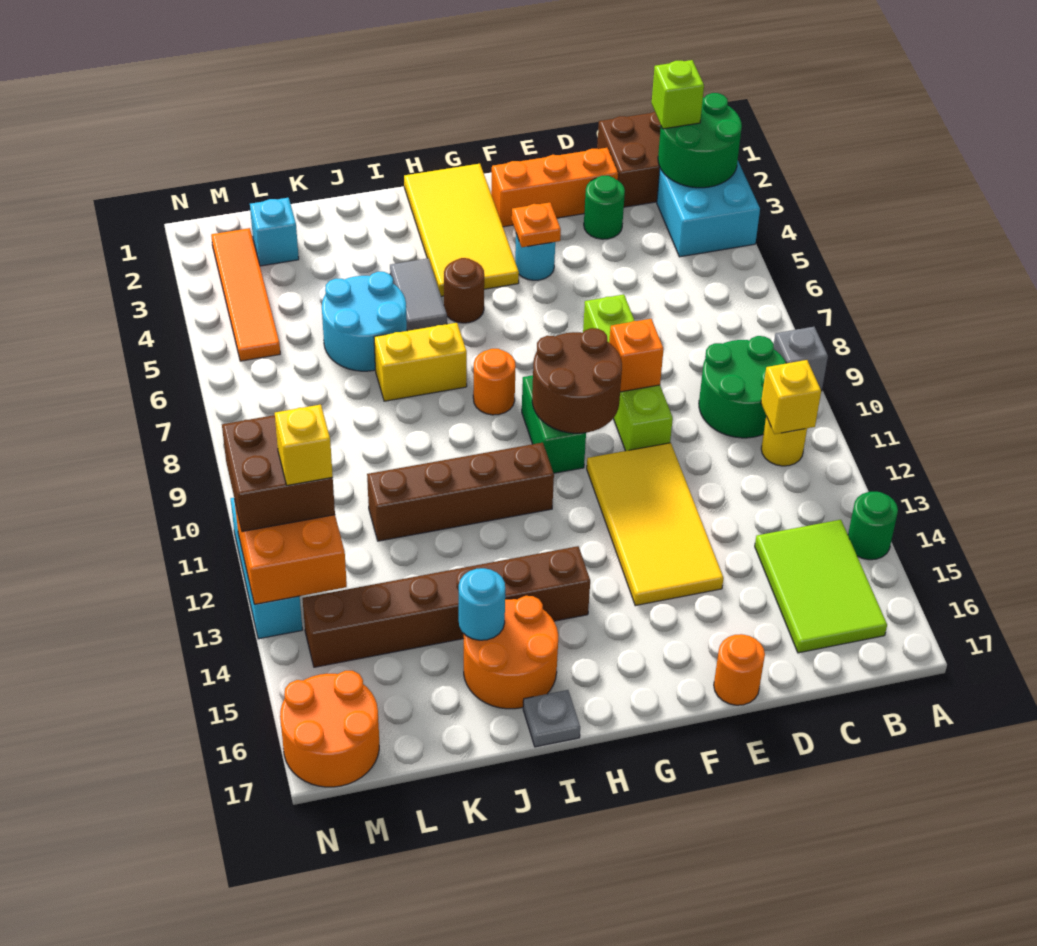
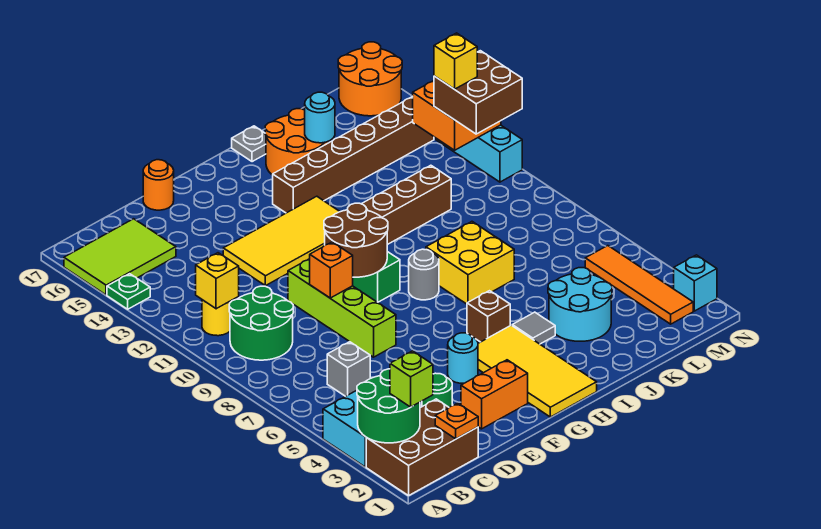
grey brick A9 level 1 -> grey brick C6 level 1
green round brick A14 level 1 -> green plate A14 level 1
lime tile B14:C16 level 1 -> lime tile A15:C16 level 1
orange brick D2:F2 level 1 -> orange brick E2:F2 level 1
yellow tile E11:F14 level 1 -> yellow tile E12:H13 level 1
orange plate F4 level 2 -> orange plate C1 level 2
brown round brick H5 level 1 -> brown brick H5 level 1
orange round brick H8 level 1 -> grey round brick H8 level 1
grey tile I4:I5 level 1 -> grey tile I4 level 1
yellow brick I7:J7 level 1 -> yellow brick I7:J8 level 1
cyan round brick J5:K6 level 1 -> cyan round brick J3:K4 level 1
cyan brick L2 level 1 -> cyan brick N2 level 1

